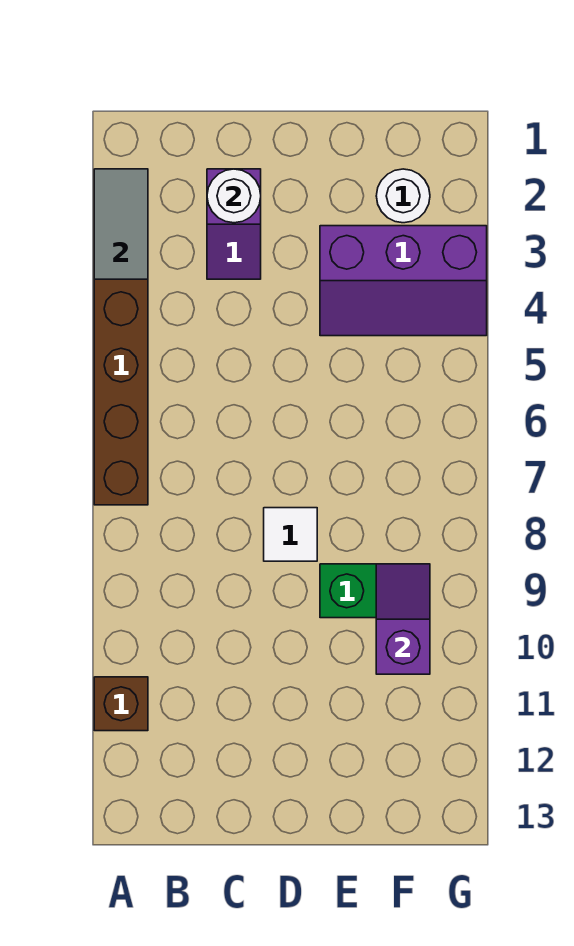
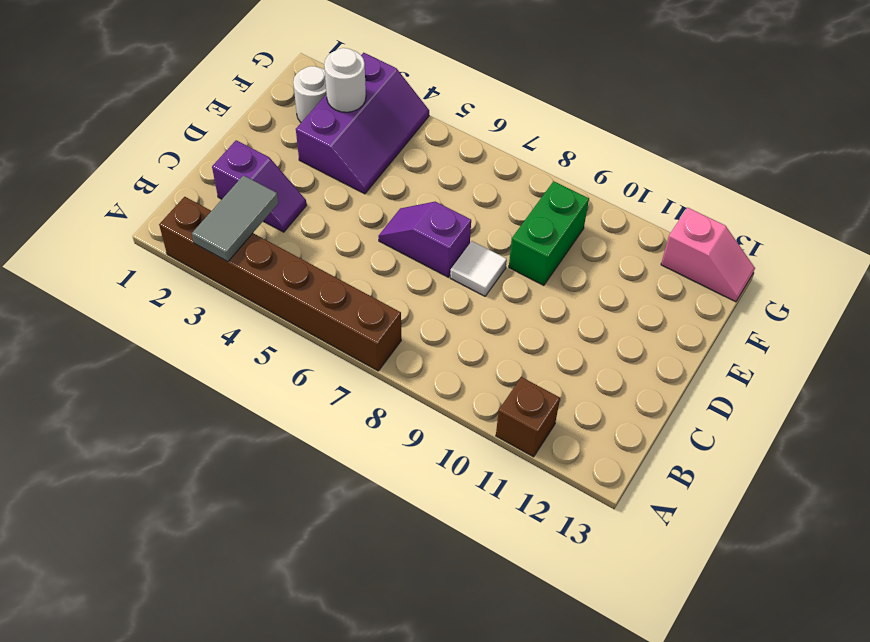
grey tile A2:A3 level 2 -> grey tile A3:B3 level 2
white round brick C2 level 2 -> white round brick F3 level 2
purple slope F9:F10 level 2 top 10 -> purple slope D6:D7 level 1 top 7
none -> pink slope G12:G13 level 1 top 12

